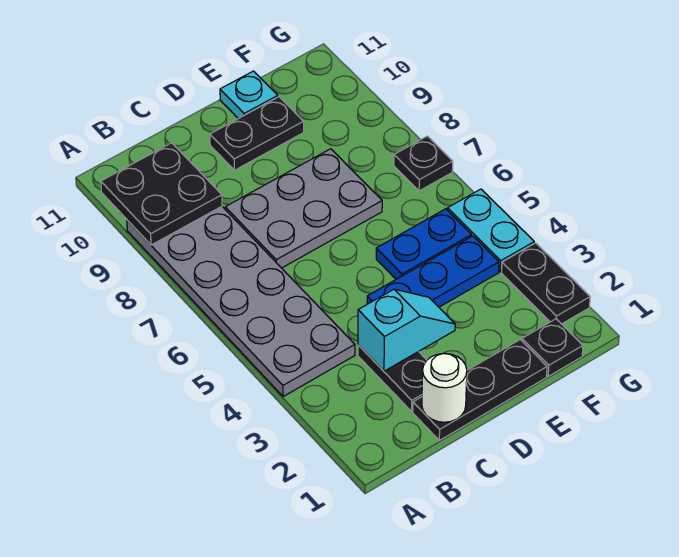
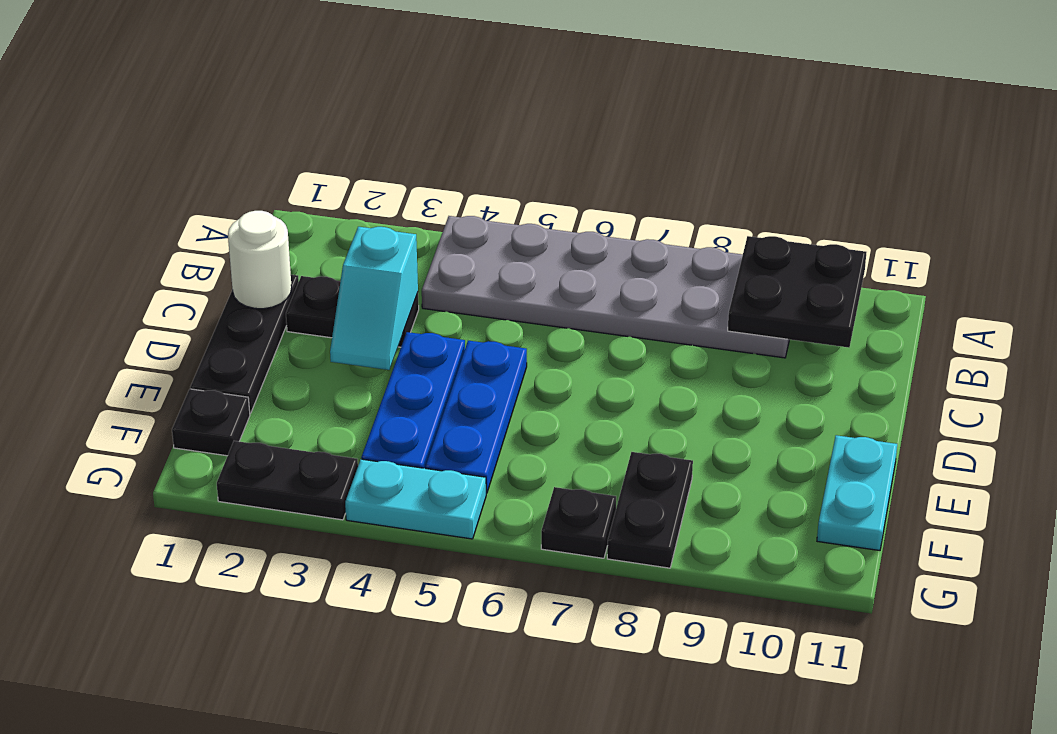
grey plate C7:E8 level 1 -> none
black plate D10:E10 level 1 -> black plate F8:G8 level 1
blue plate E5:F5 level 1 -> blue plate D5:F5 level 1
cyan plate E11 level 1 -> cyan plate E11:F11 level 1

